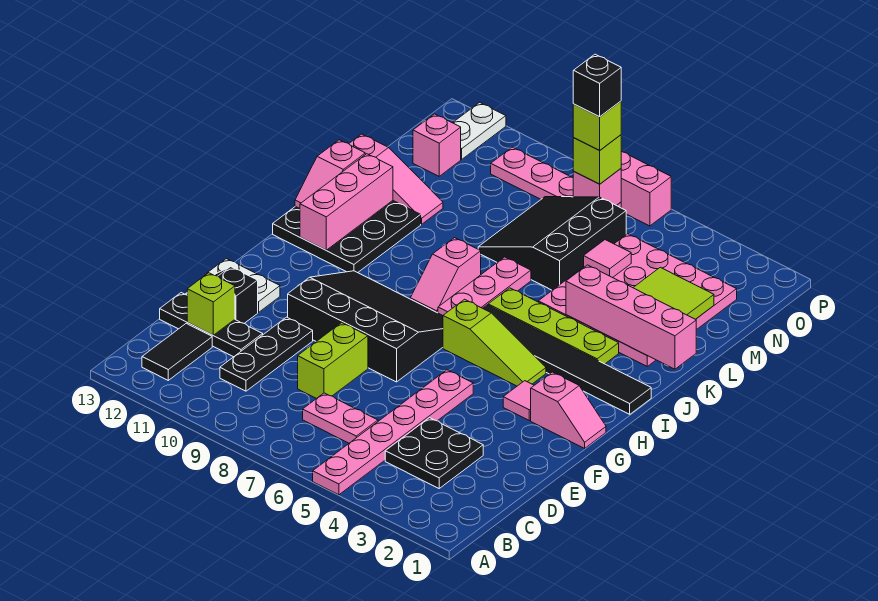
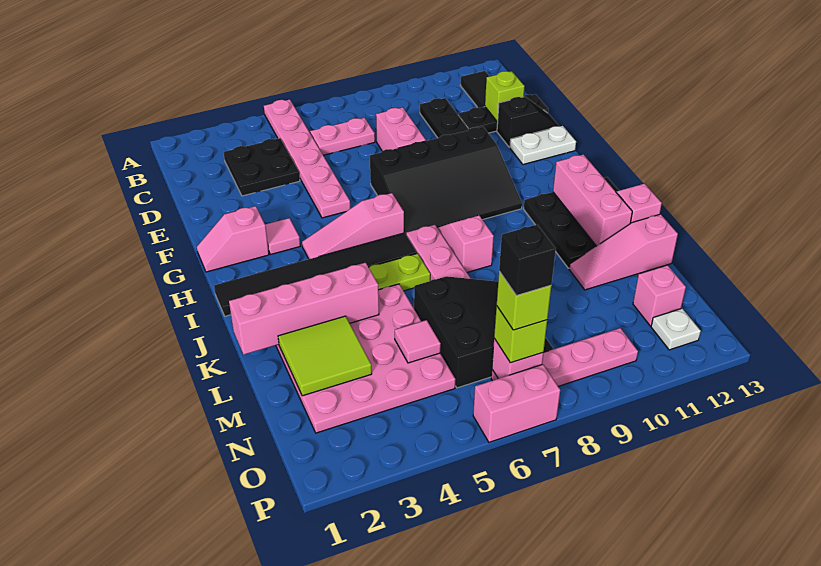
lime brick D8:E8 level 1 -> pink brick D8:E8 level 1
lime slope H4:H6 level 1 top 6 -> pink slope H4:H6 level 1 top 6
white plate O12:P12 level 1 -> white plate O12 level 1

